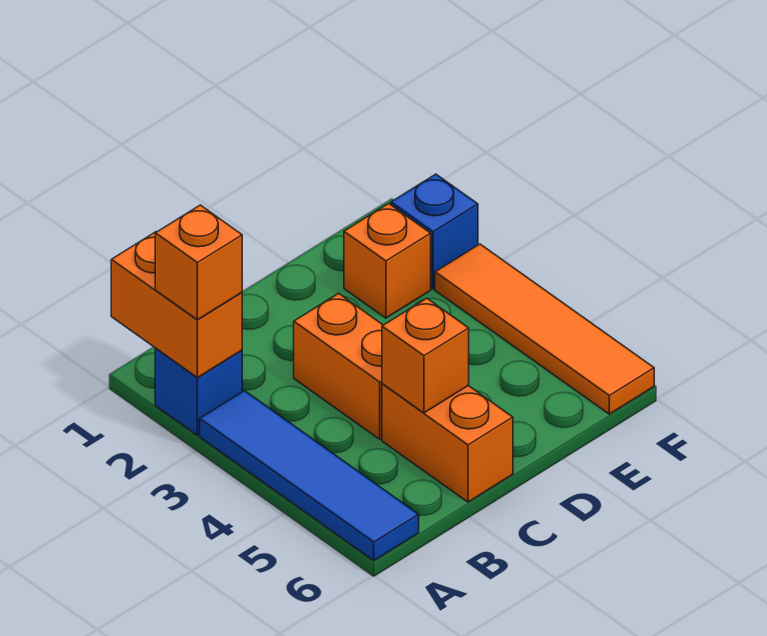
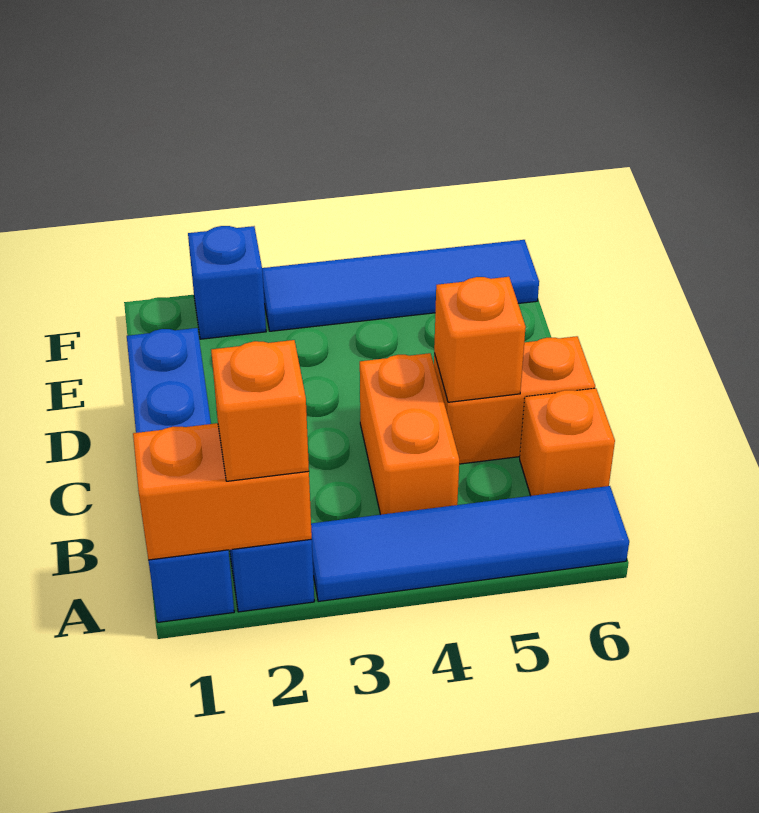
none -> blue brick A1:D1 level 1
orange brick C3:C4 level 1 -> orange brick B4:C4 level 1
orange brick E2 level 1 -> orange brick B6 level 1
orange tile F3:F6 level 1 -> blue tile F3:F6 level 1

